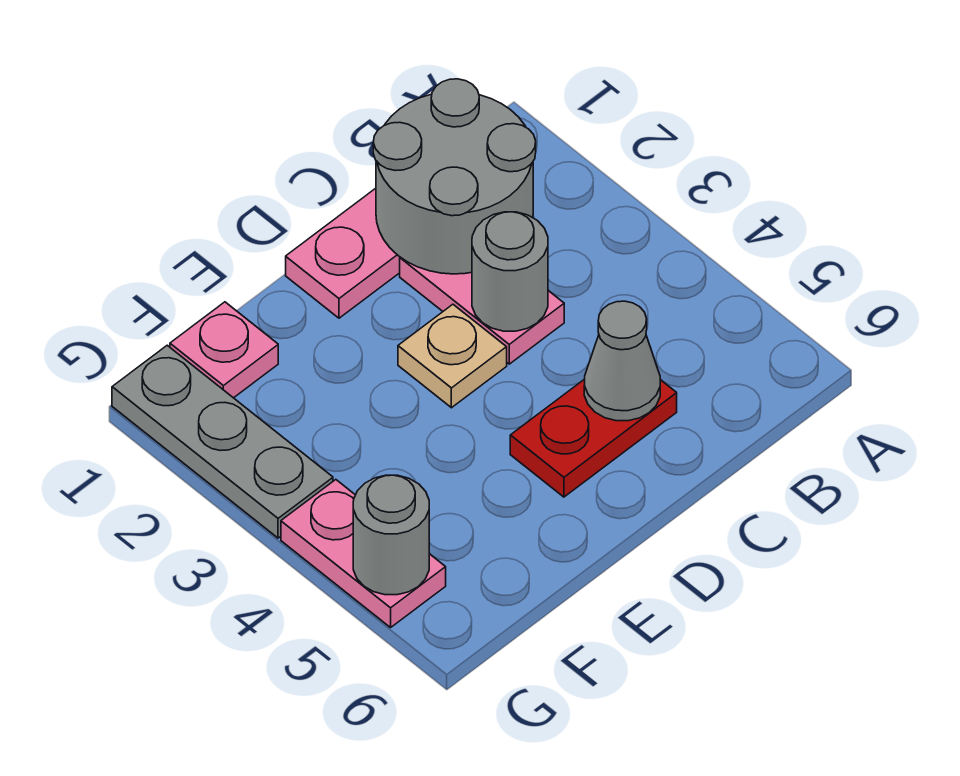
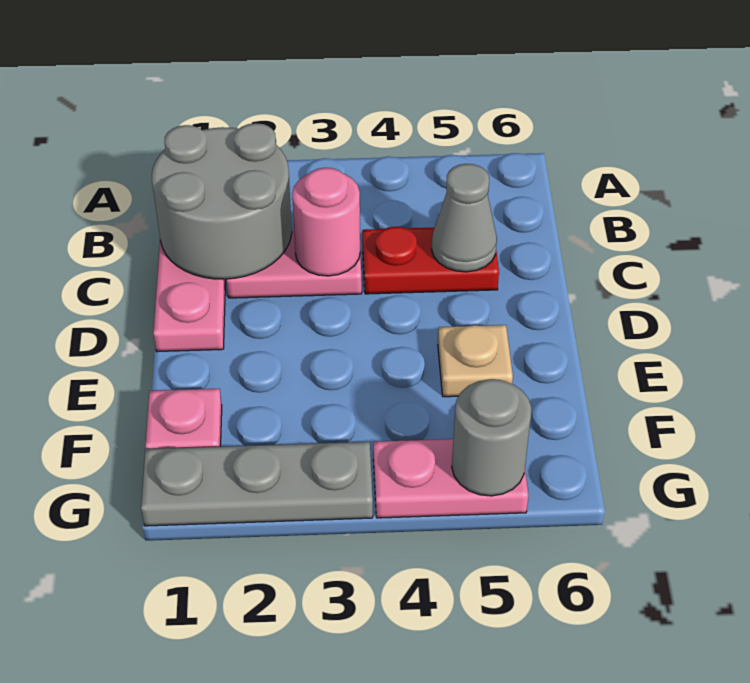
grey round brick C3 level 2 -> pink round brick C3 level 2
red plate C5:D5 level 1 -> red plate C4:C5 level 1
tan plate D3 level 1 -> tan plate E5 level 1

